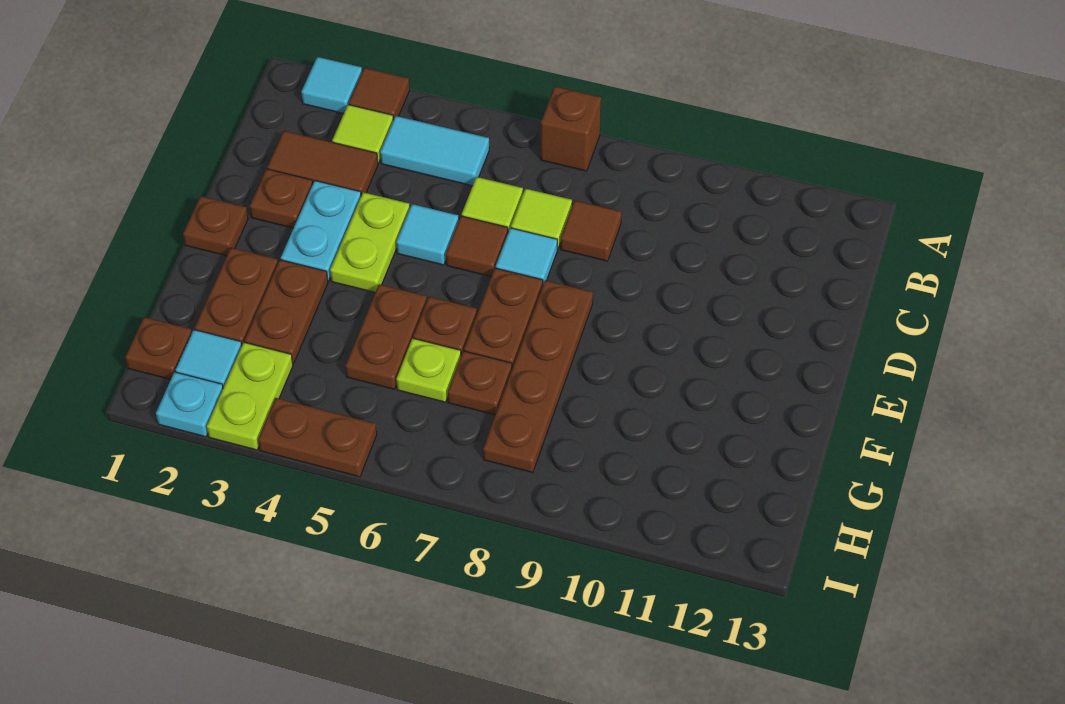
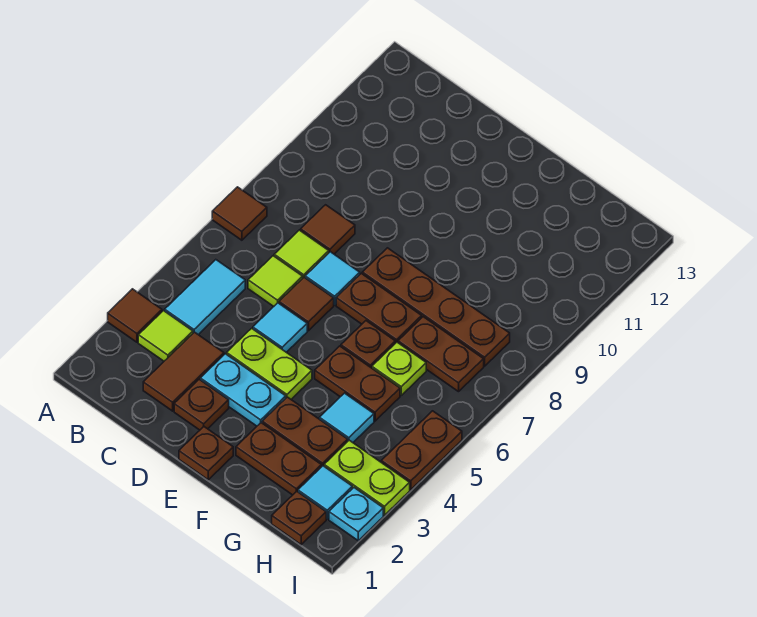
cyan tile A2 level 1 -> cyan tile G4 level 1
brown brick A7 level 1 -> brown tile A7 level 1
brown plate G7 level 1 -> brown plate G7:H7 level 1

